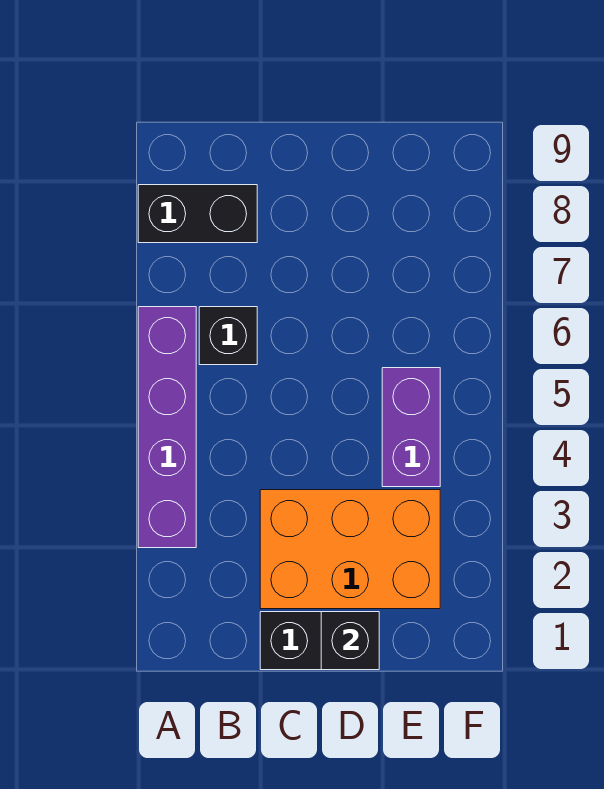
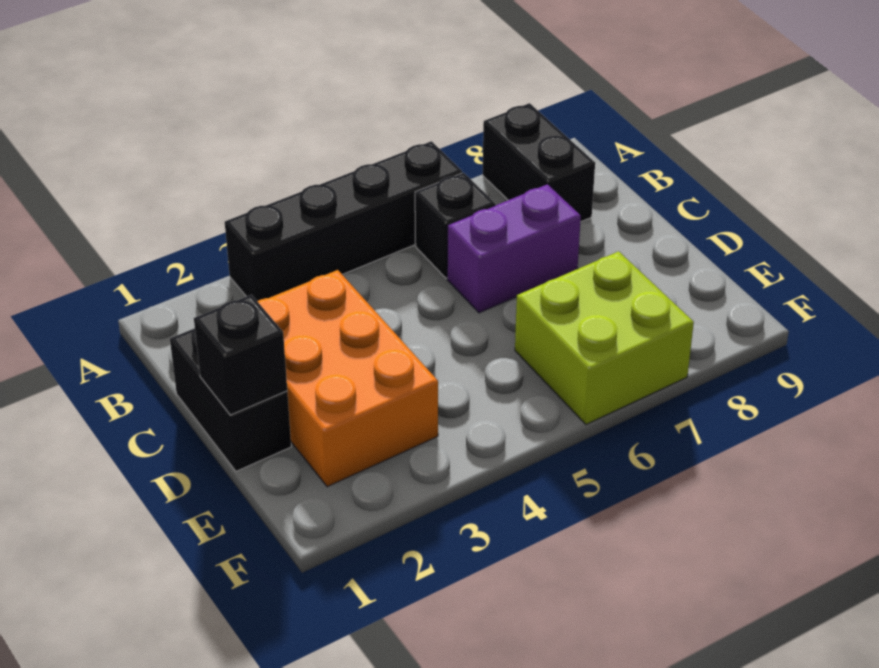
purple brick A3:A6 level 1 -> black brick A3:A6 level 1
purple brick E4:E5 level 1 -> purple brick C6:C7 level 1
none -> lime brick E6:F7 level 1

